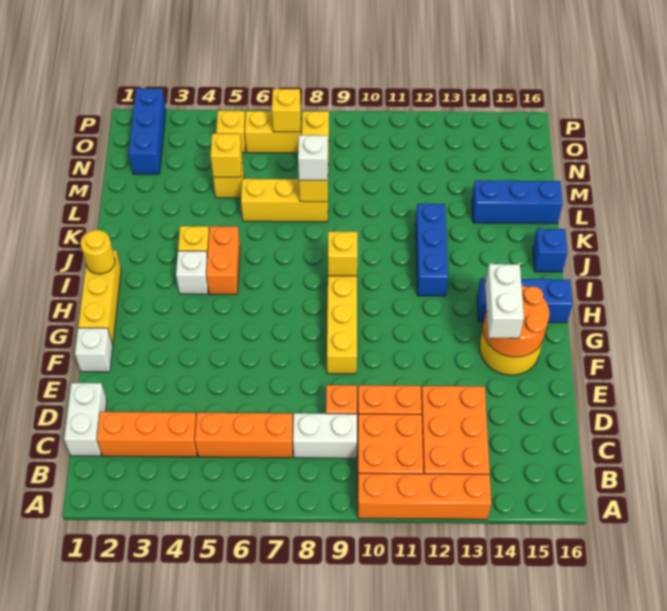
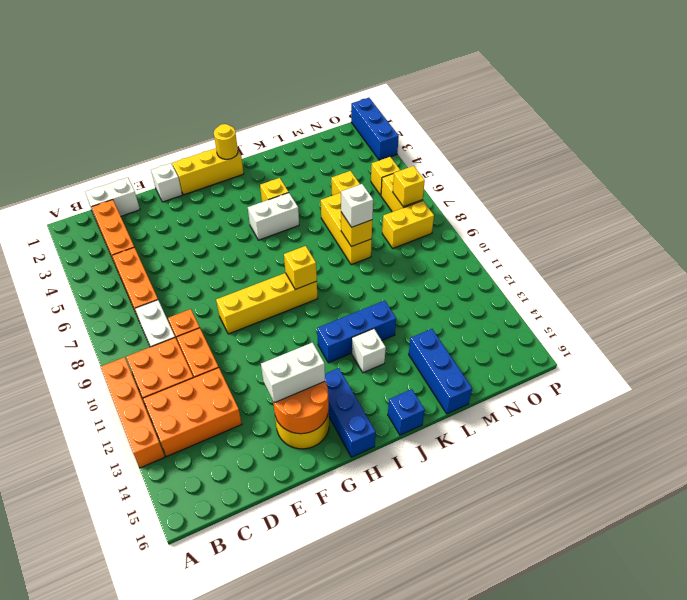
white brick I4 level 1 -> white brick J13 level 1
orange brick I5:J5 level 1 -> white brick I5:J5 level 1
yellow brick M5 level 2 -> none
blue brick N2:P2 level 1 -> blue brick P1:P3 level 1

